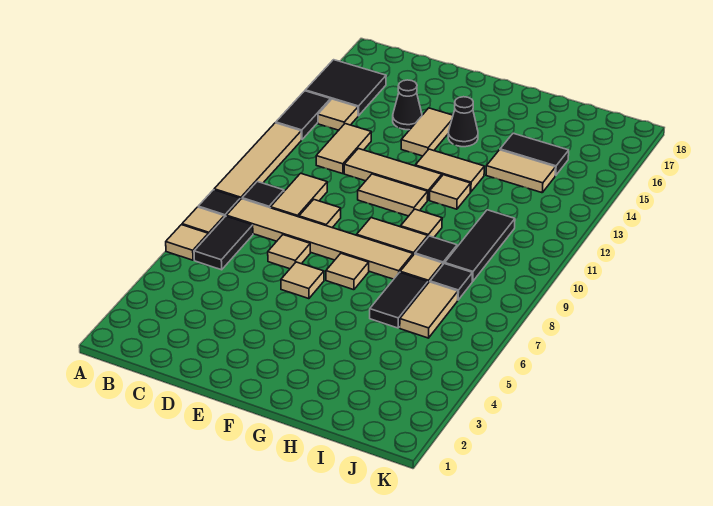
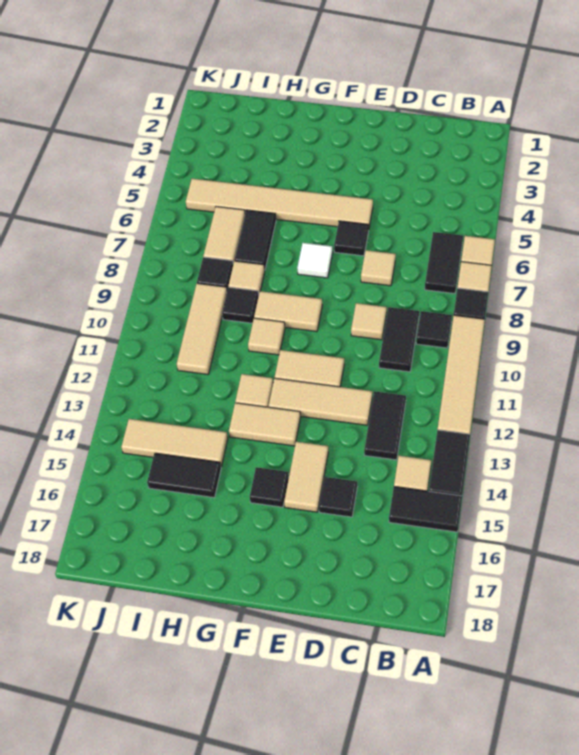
black tile A15:B16 level 1 -> black tile A15:B15 level 1
tan tile B8:G8 level 1 -> tan tile E5:J5 level 1
tan tile C9:C10 level 1 -> black tile C9:C10 level 1
tan tile C12:C13 level 1 -> black tile C12:C13 level 1
black cone D15 level 1 -> black tile D15 level 1
tan tile E6 level 1 -> black tile E6 level 1
tan tile F7 level 1 -> white tile F7 level 1
black cone F15 level 1 -> black tile F15 level 1
tan tile H14:I14 level 1 -> tan tile H14:J14 level 1
black tile I9:I11 level 1 -> tan tile I9:I11 level 1

